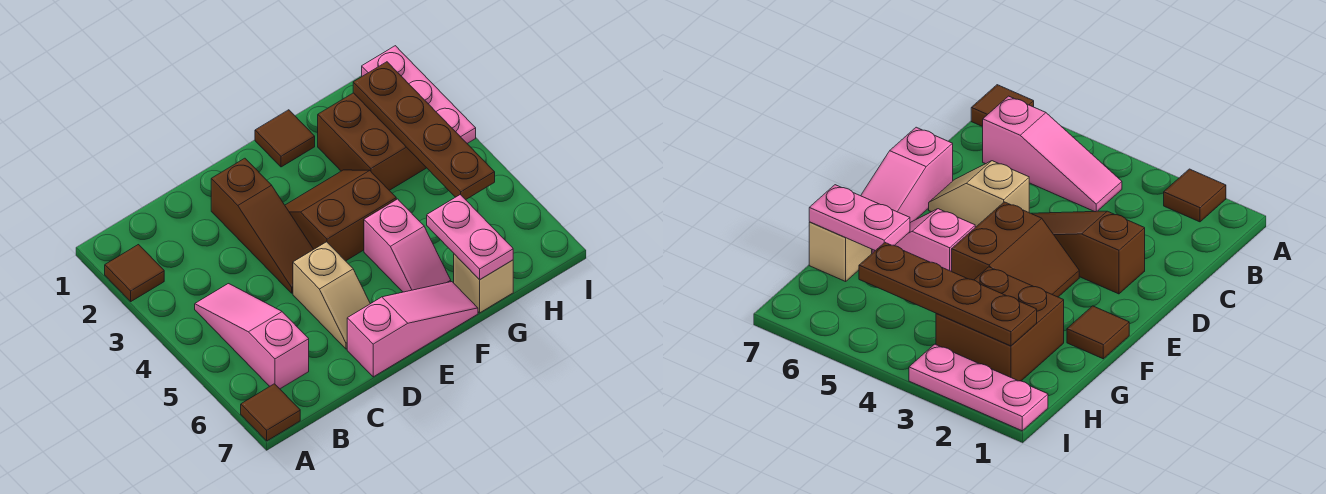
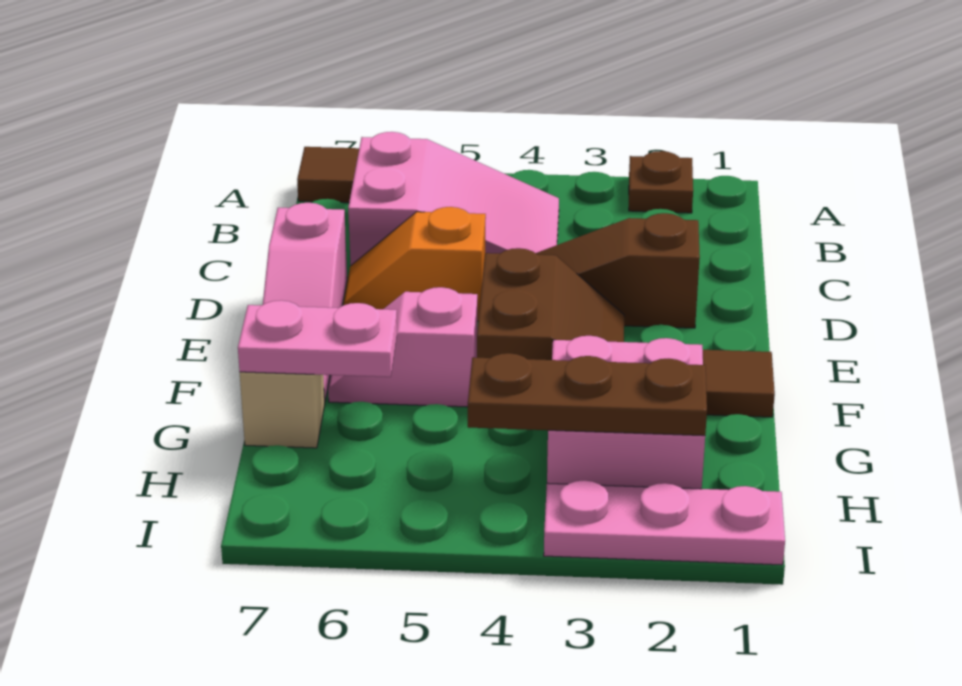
brown tile A2 level 1 -> brown plate A2 level 1
pink slope B4:B6 level 1 top 6 -> pink slope B4:C6 level 1 top 6
tan slope D5:D6 level 1 top 5 -> orange slope D5:D6 level 1 top 5
brown brick G2:H3 level 1 -> pink brick G2:H3 level 1
brown plate H2:H5 level 2 -> brown plate H2:H4 level 2

